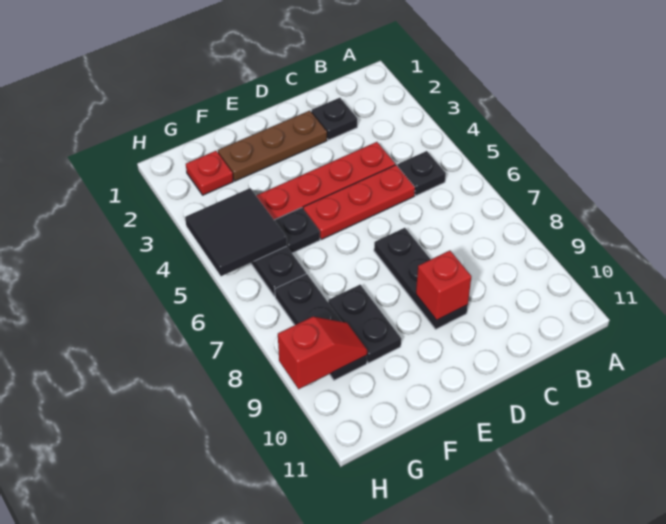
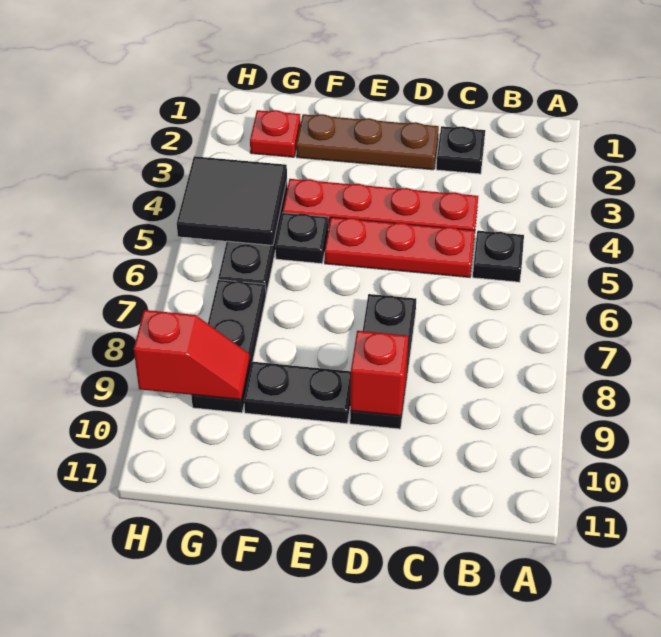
black plate F8:F9 level 1 -> black plate E9:F9 level 1

